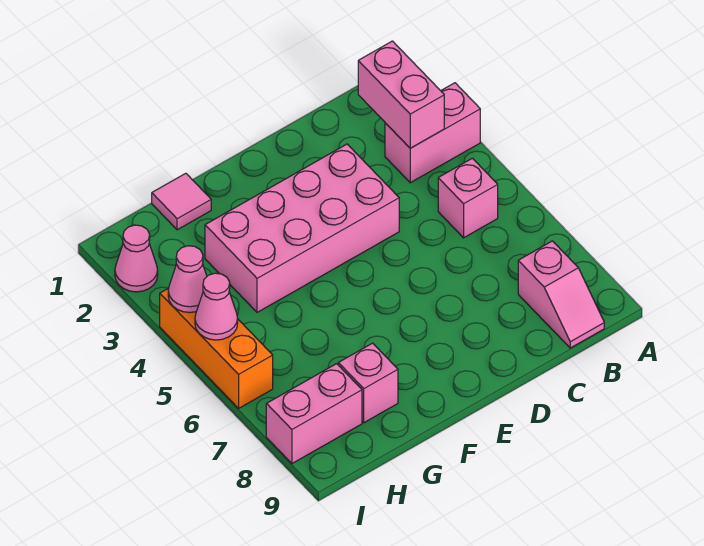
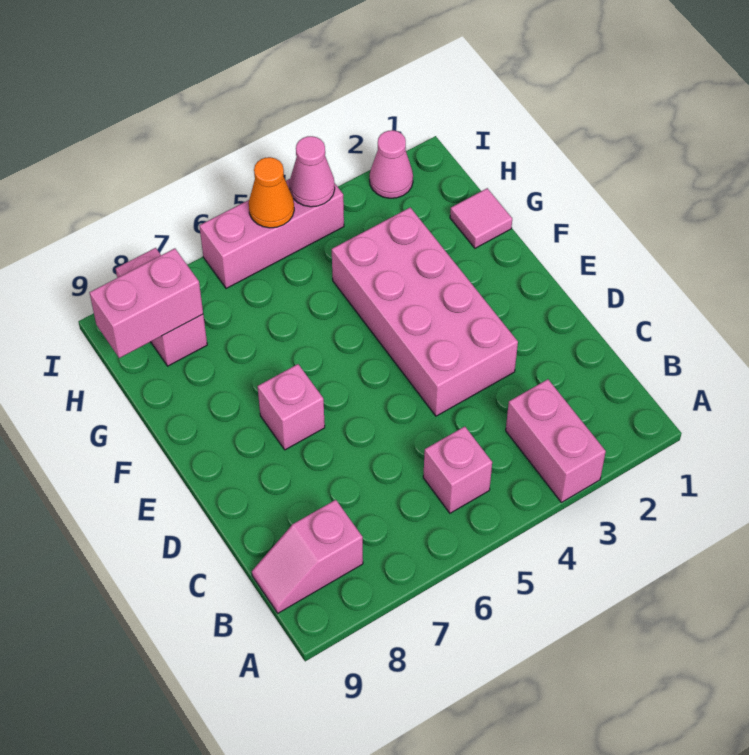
pink brick B2:B3 level 2 -> pink brick H8:H9 level 2
pink brick G8 level 1 -> pink brick E7 level 1
orange brick I4:I6 level 1 -> pink brick I4:I6 level 1
pink cone I5 level 2 -> orange cone I5 level 2

